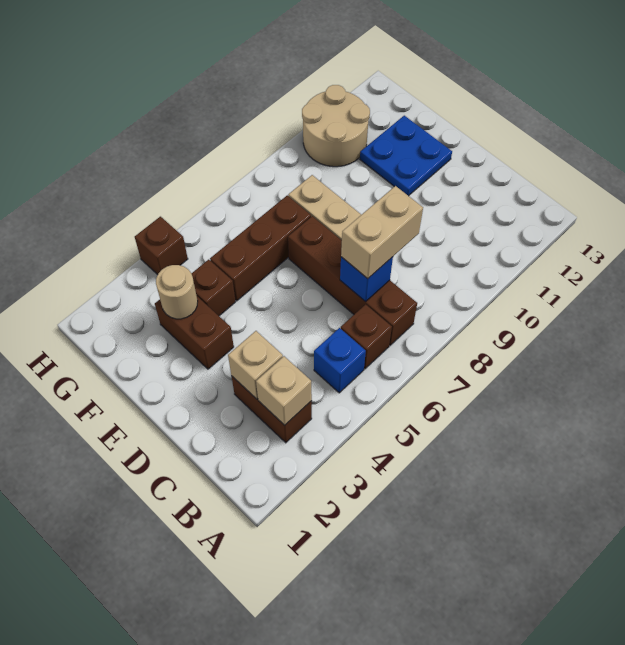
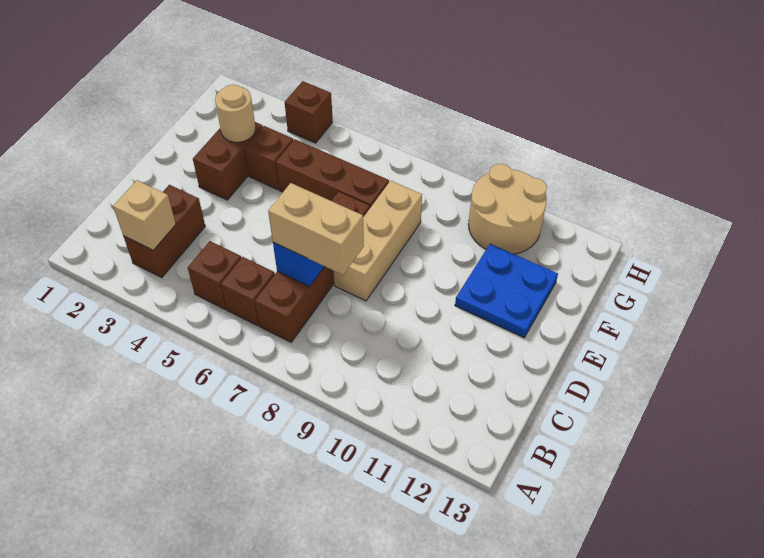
blue brick B5 level 1 -> brown brick B5 level 1
tan brick C3 level 2 -> none

